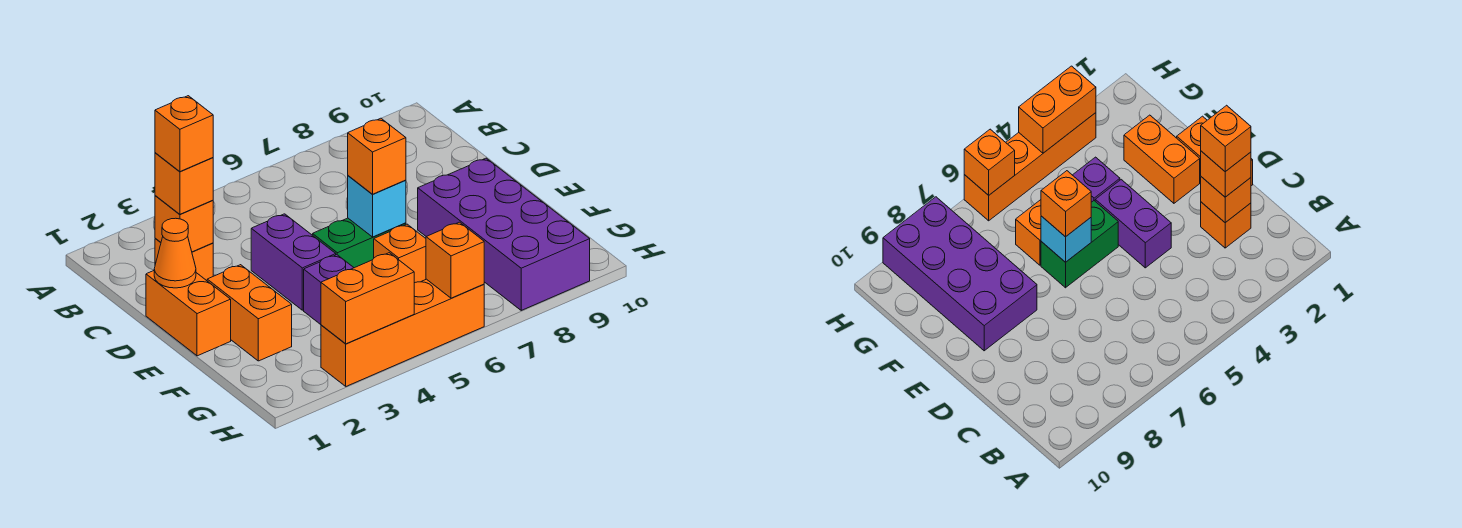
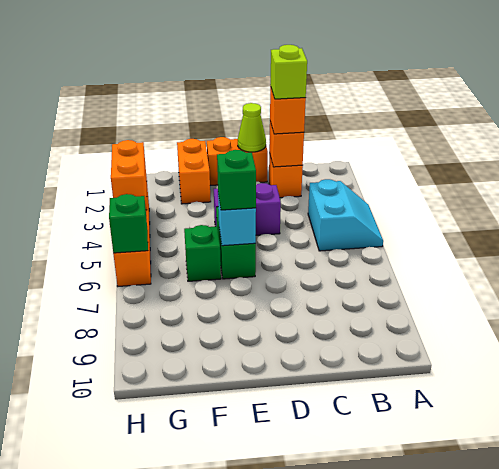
none -> cyan slope A4:B5 level 1 top B
orange brick C2 level 4 -> lime brick C2 level 4
orange cone D1 level 2 -> lime cone D1 level 2
orange brick E2:F2 level 1 -> orange brick F1:F2 level 1
orange brick E6 level 3 -> green brick E6 level 3
purple brick E8:H9 level 1 -> none
purple brick F4 level 1 -> none
orange brick F6 level 1 -> green brick F6 level 1
orange brick H6 level 2 -> green brick H6 level 2

